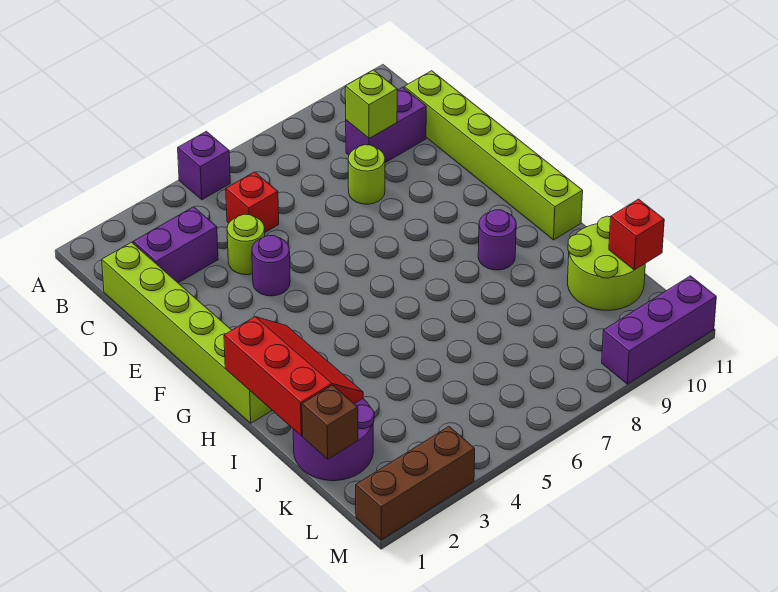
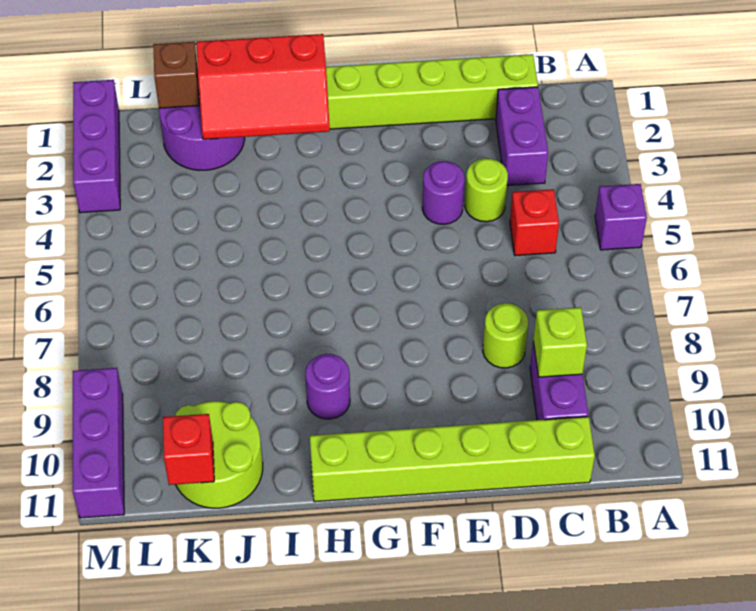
brown brick M1:M3 level 1 -> purple brick M1:M3 level 1

